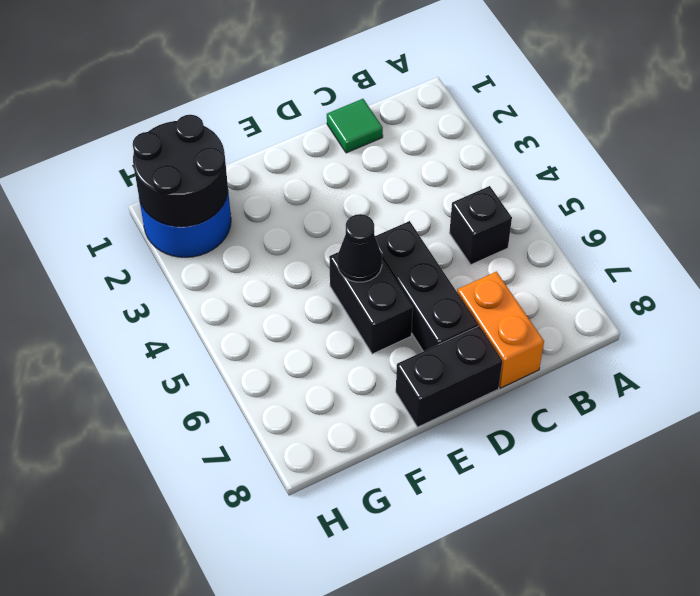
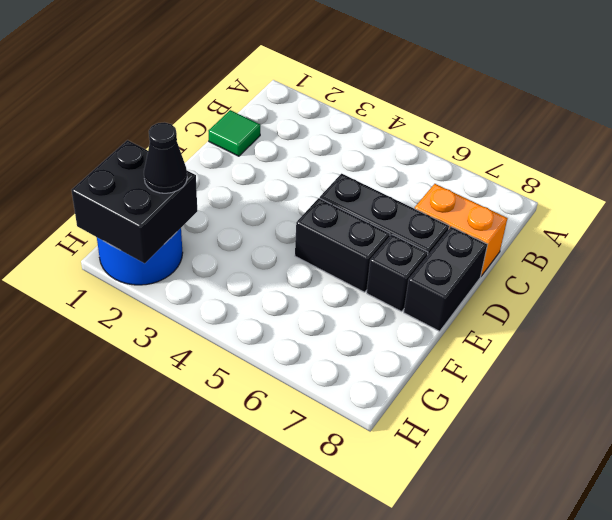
black brick B5 level 1 -> black brick E7 level 1
black cone E5 level 2 -> black cone G2 level 3
black round brick G1:H2 level 2 -> black brick G1:H2 level 2

